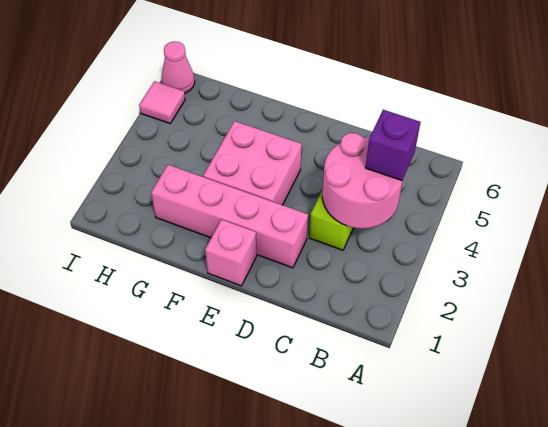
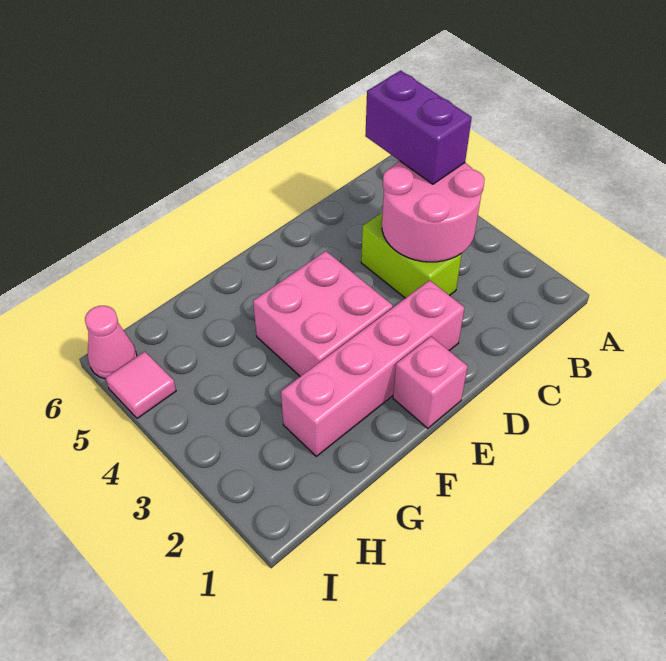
purple brick B4 level 3 -> purple brick B4:B5 level 3

